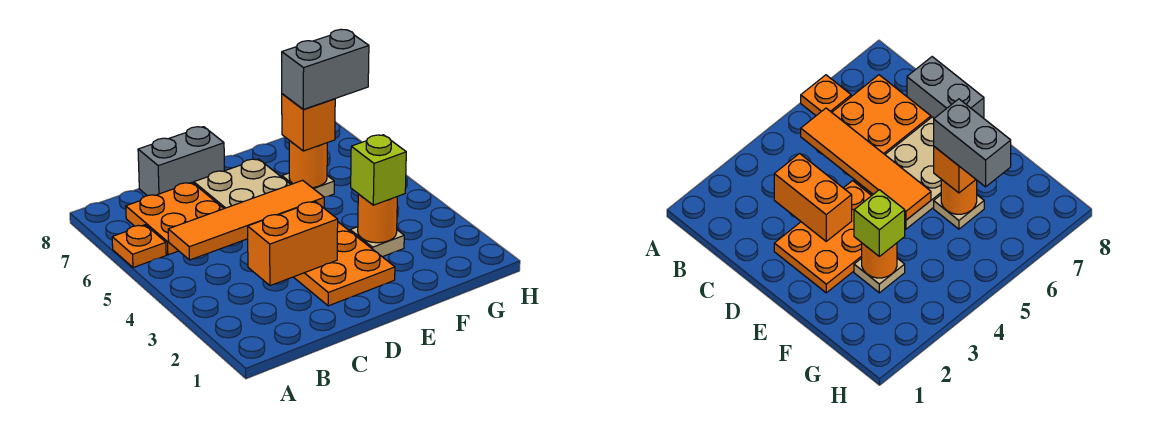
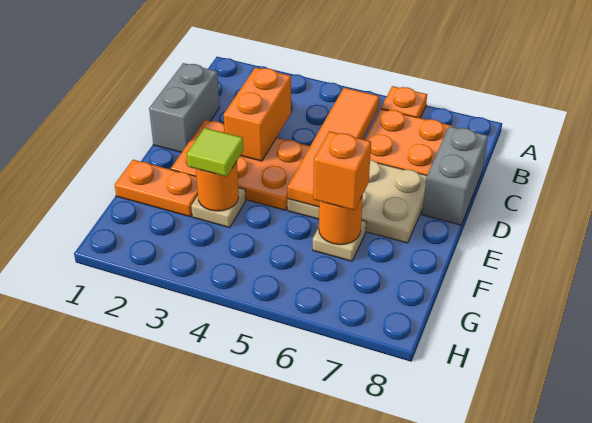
none -> orange plate F1:F2 level 1
lime brick F3 level 3 -> lime tile F3 level 3
grey brick F6:G6 level 4 -> grey brick C1:D1 level 1

